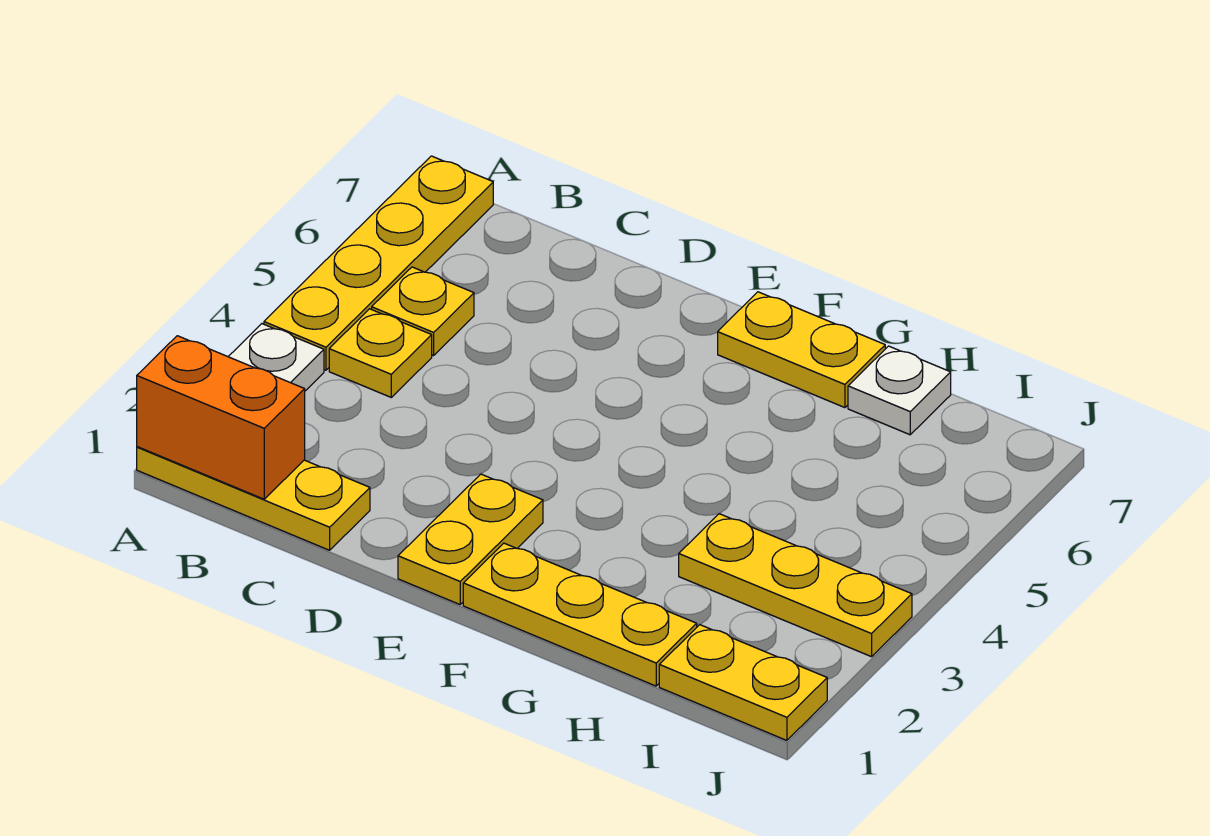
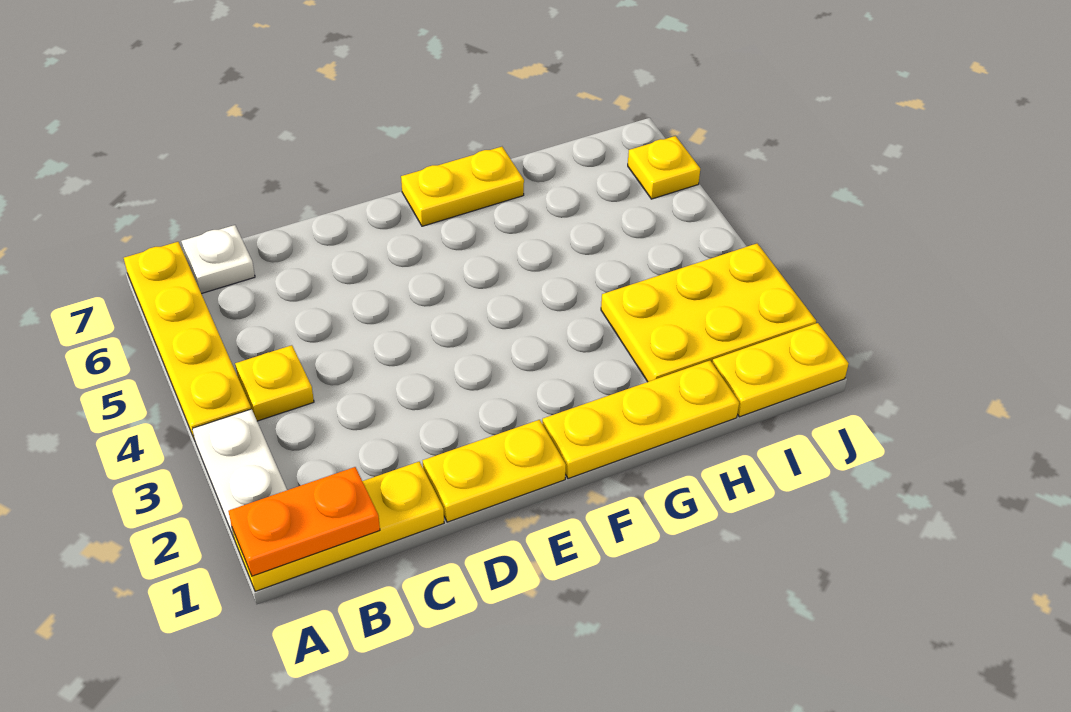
orange brick A1:B1 level 2 -> orange plate A1:B1 level 2
yellow plate B5 level 1 -> yellow plate J6 level 1
yellow plate E1:E2 level 1 -> yellow plate D1:E1 level 1
yellow plate H3:J3 level 1 -> yellow plate H2:J3 level 1
white plate H7 level 1 -> white plate B7 level 1

